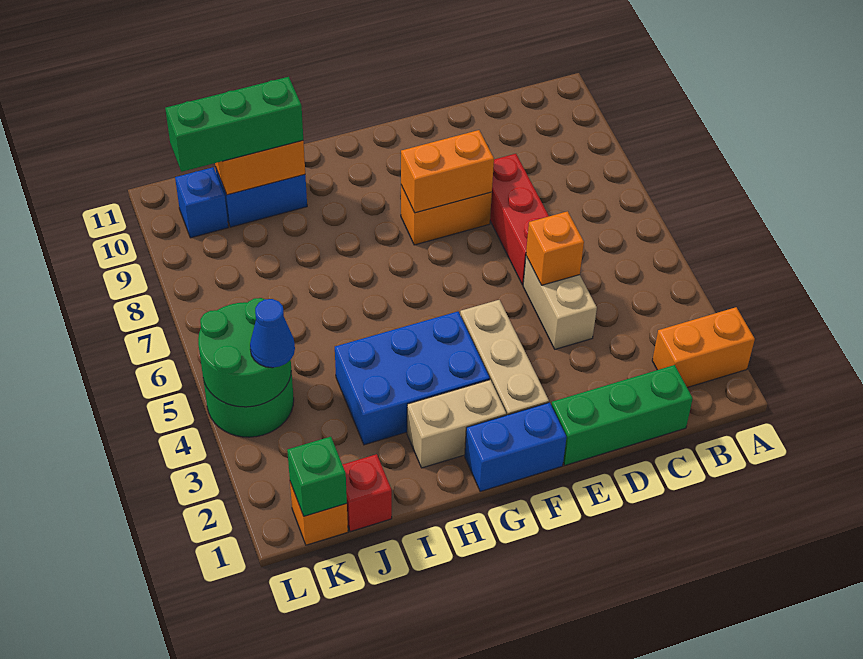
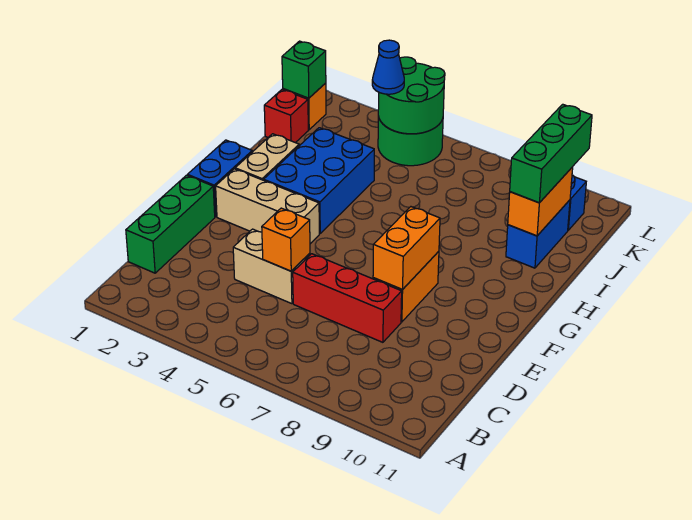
orange brick A2:B2 level 1 -> none

